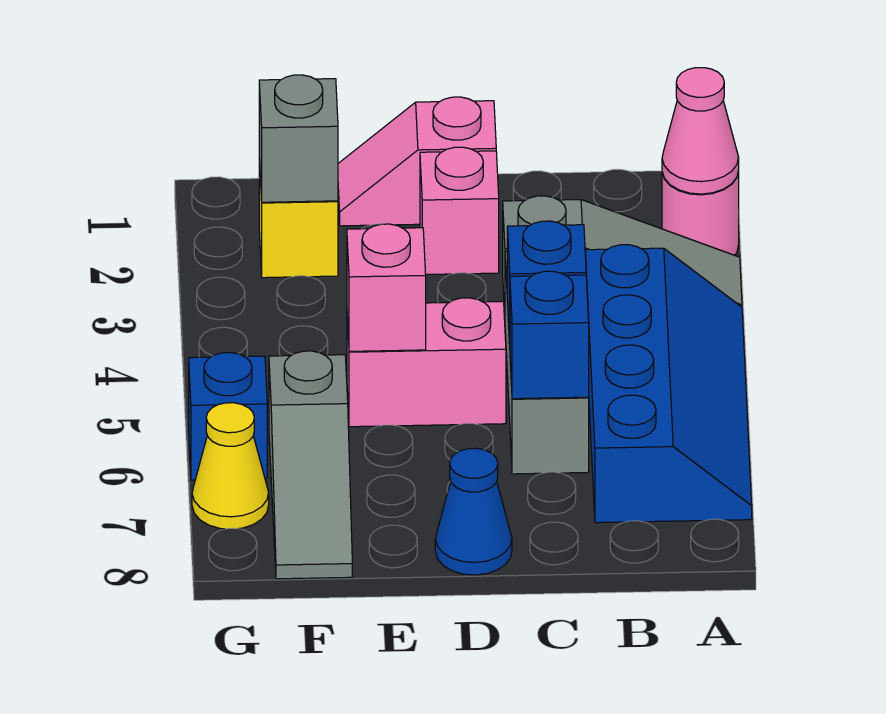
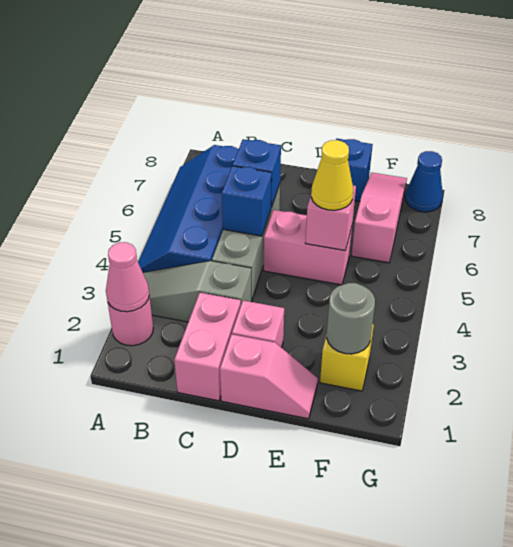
none -> pink brick C1:C2 level 1
blue cone D8 level 1 -> blue cone G8 level 1
grey brick F2 level 2 -> grey round brick F2 level 2
grey slope F6:F8 level 1 top 6 -> pink slope F6:F8 level 1 top 6
blue brick G6 level 1 -> blue brick E8 level 1
yellow cone G7 level 1 -> yellow cone E5 level 3

